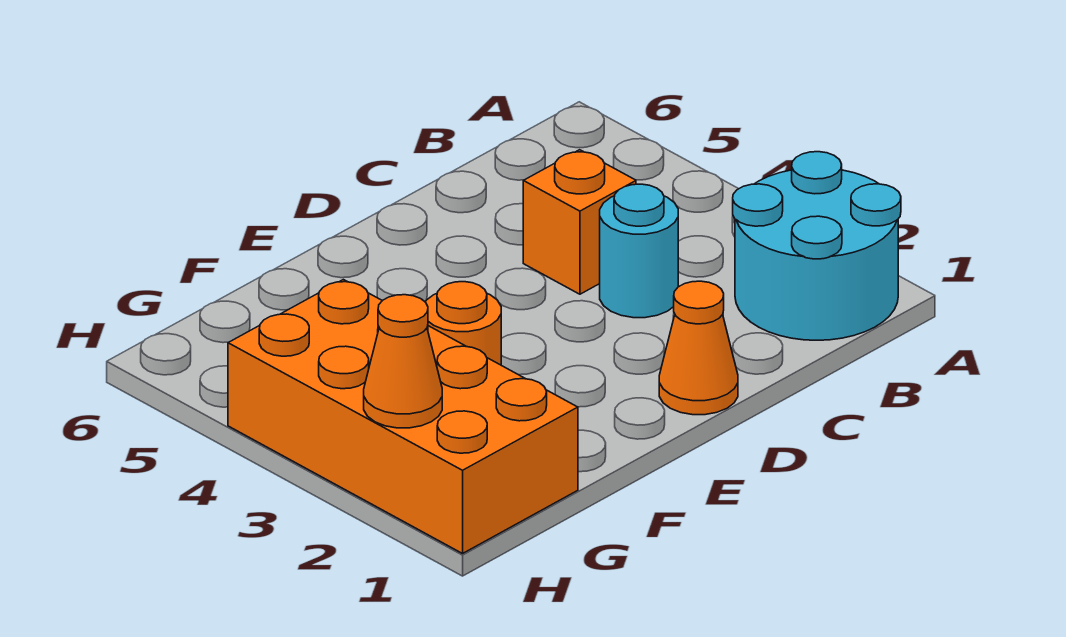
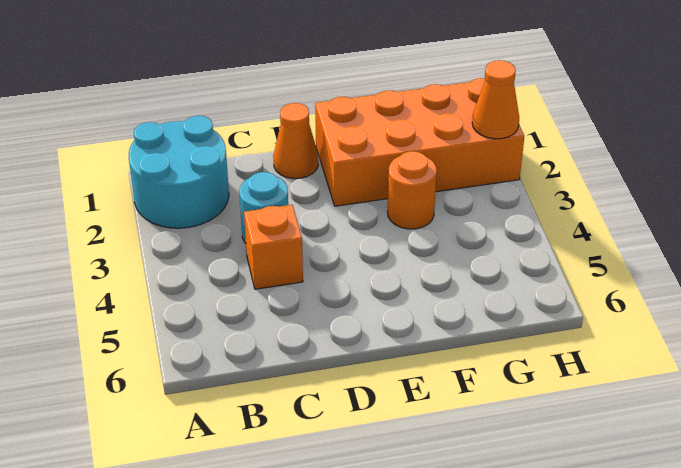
orange brick G1:H4 level 1 -> orange brick E1:H2 level 1

